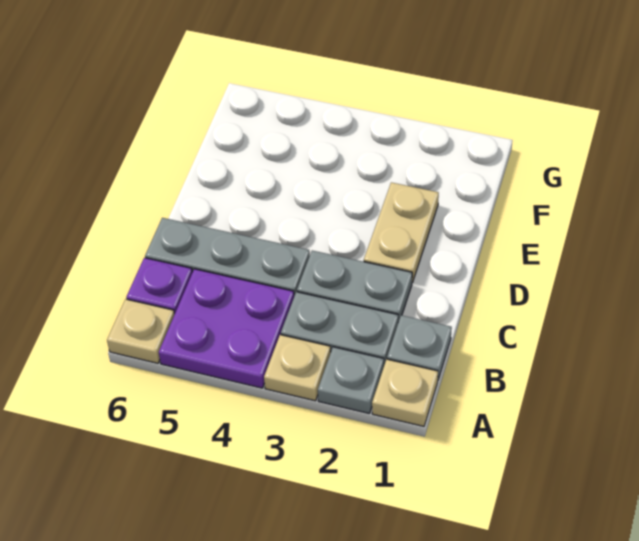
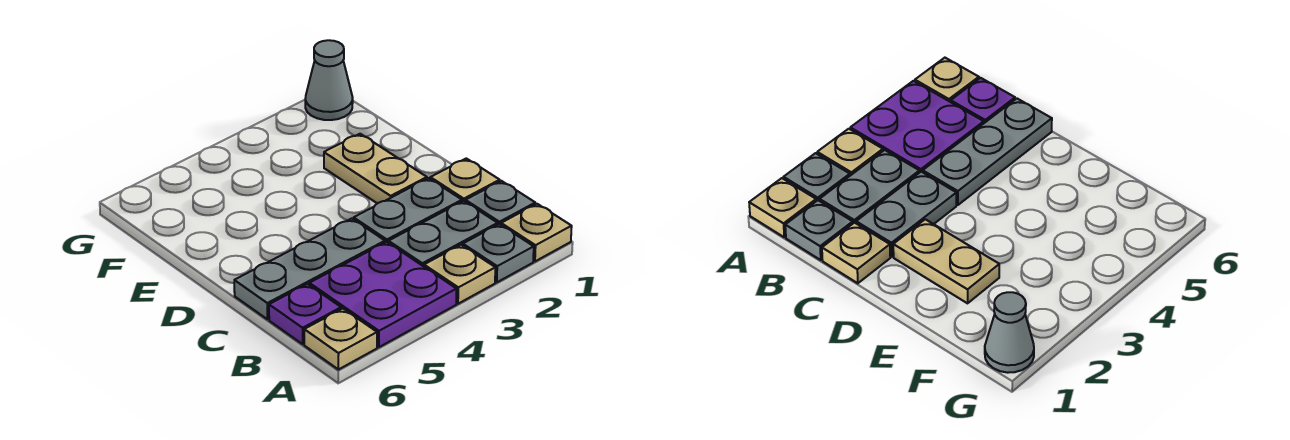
none -> tan plate C1 level 1
none -> grey cone G1 level 1

